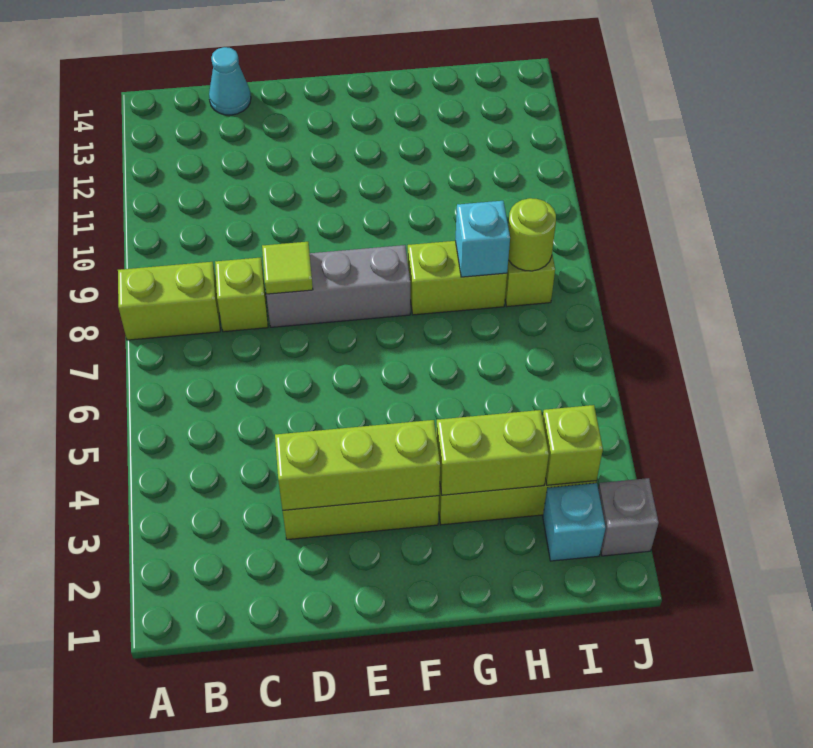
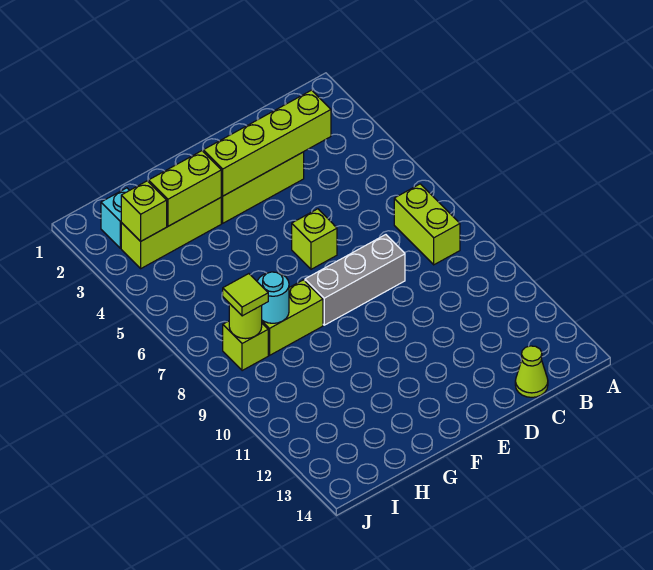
lime brick A8:B8 level 1 -> lime brick B7:B8 level 1
lime brick C8 level 1 -> lime brick E6 level 1
cyan cone C14 level 1 -> lime cone C14 level 1
lime brick D3:F3 level 2 -> lime brick C3:F3 level 2
lime tile D8 level 2 -> lime tile I8 level 3
cyan brick H8 level 2 -> cyan round brick H8 level 2
grey brick J2 level 1 -> none

